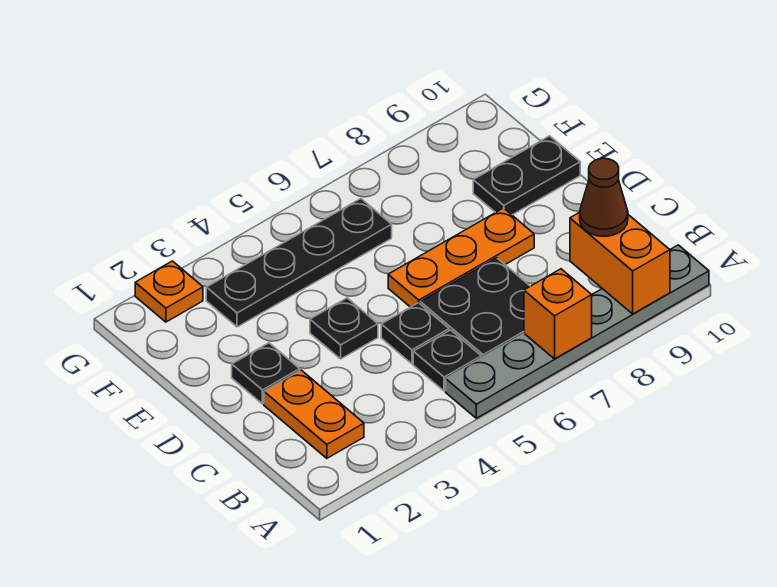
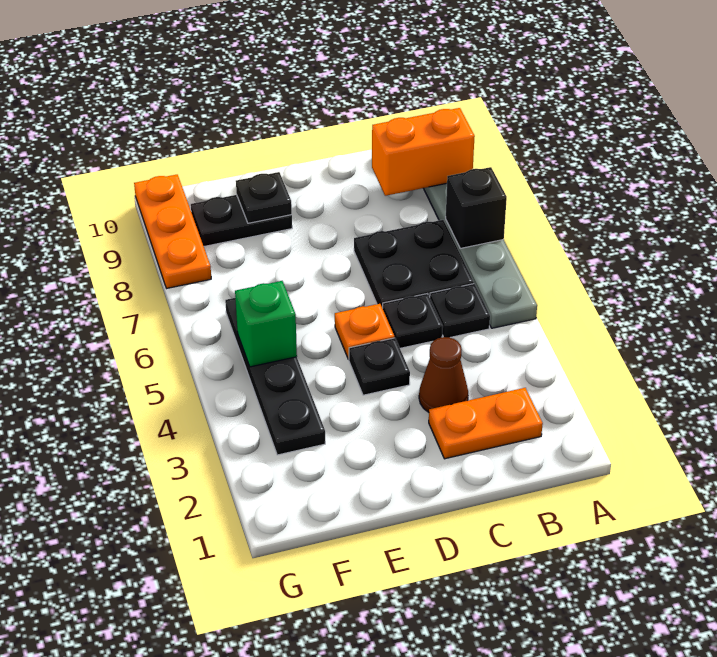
orange brick A7 level 2 -> black brick A7 level 2
brown cone B9 level 3 -> brown cone C3 level 1
black plate D2 level 1 -> black plate E9 level 2
orange plate D6:D8 level 1 -> orange plate G8:G10 level 1
black plate E9:E10 level 1 -> black plate E9:F9 level 1
none -> green brick F5 level 2
orange plate G2 level 1 -> orange plate D5 level 1

